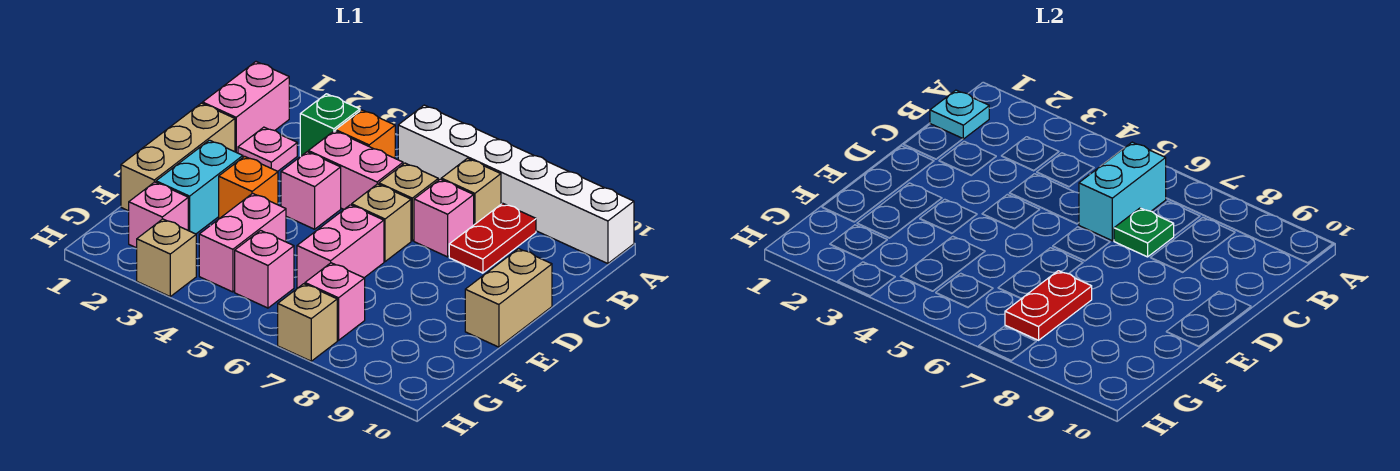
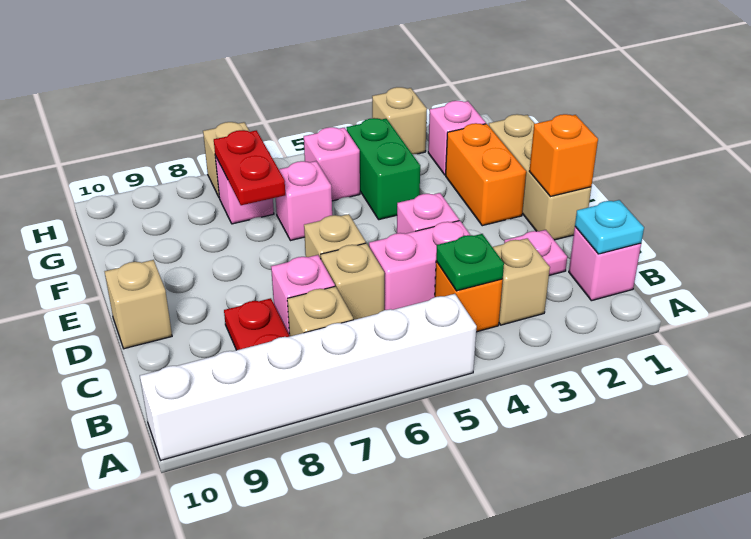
pink brick B1:C1 level 1 -> pink brick B1 level 1
green brick B3 level 1 -> tan brick B3 level 1
cyan brick B6:C6 level 2 -> none
green plate C7 level 2 -> green plate B4 level 2
tan brick D10:E10 level 1 -> tan brick D10 level 1
cyan brick E2:F2 level 1 -> orange brick E2:F2 level 1
orange brick E3 level 1 -> orange brick D1 level 2
pink brick E6:F6 level 1 -> pink brick F6 level 1
pink brick F4:G4 level 1 -> green brick F4:G4 level 1

